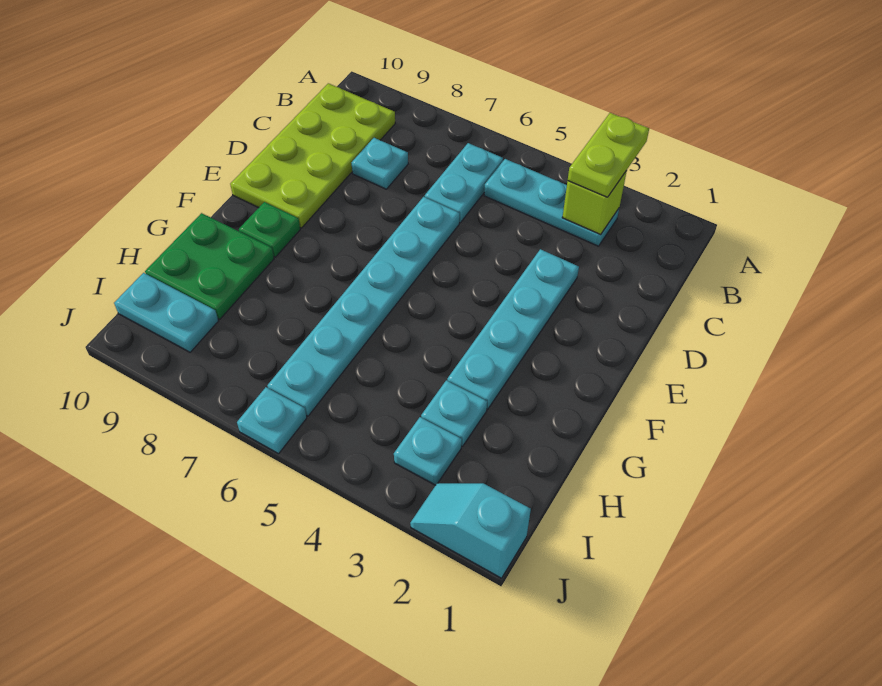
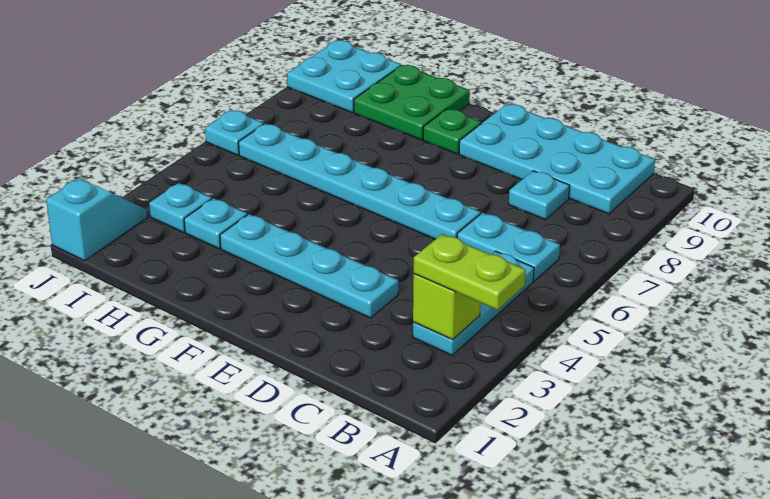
lime plate B9:E10 level 1 -> cyan plate B9:E10 level 1
cyan plate I9:I10 level 1 -> cyan plate I9:J10 level 1

